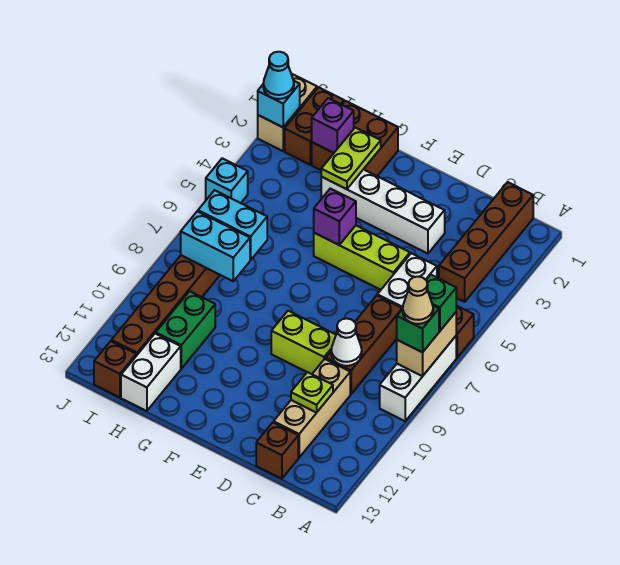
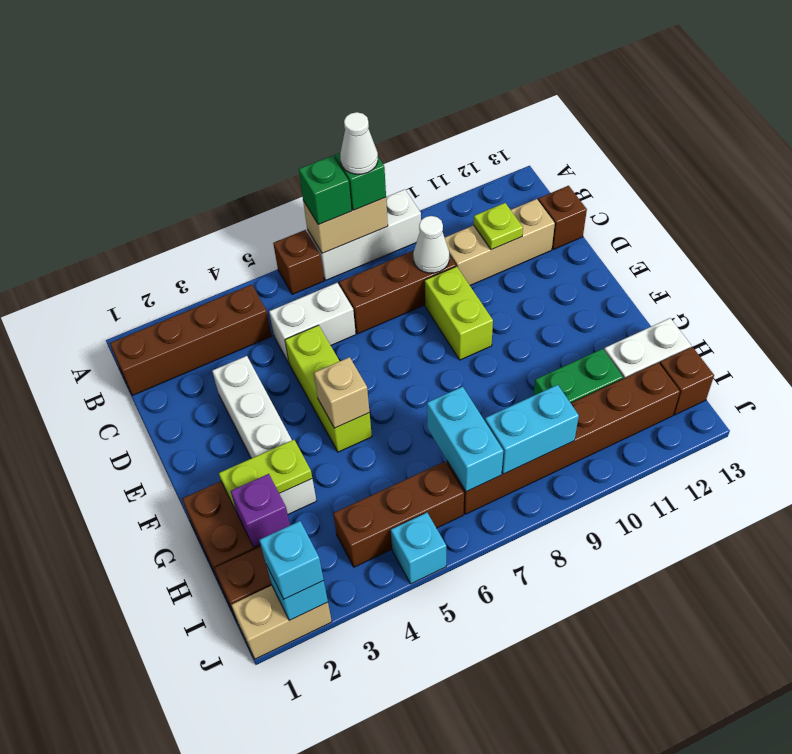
tan cone A8 level 4 -> white cone A8 level 4
purple brick F5 level 2 -> tan brick F5 level 2
cyan brick H8:I8 level 2 -> cyan brick I8:I9 level 2
none -> brown brick I4:I6 level 1
cyan cone J2 level 3 -> cyan brick J2 level 3

